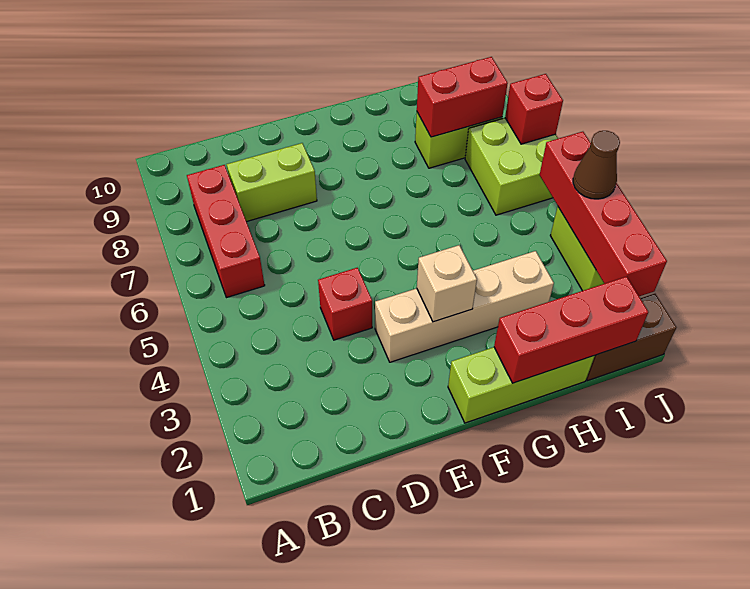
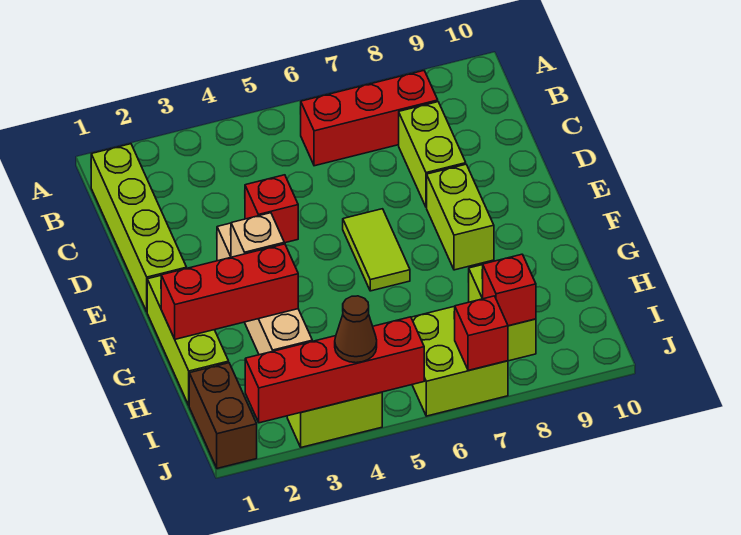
none -> lime brick B1:E1 level 1
none -> lime tile E6:F6 level 1
none -> lime brick E8:F8 level 1
red brick G1:I1 level 2 -> red brick G1:G3 level 2
red brick H8:I8 level 2 -> red brick I8 level 2

